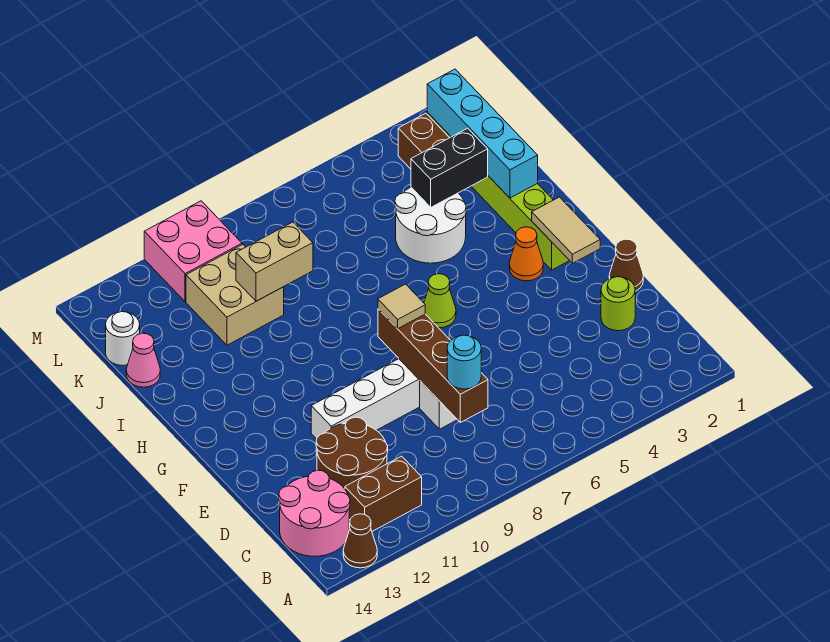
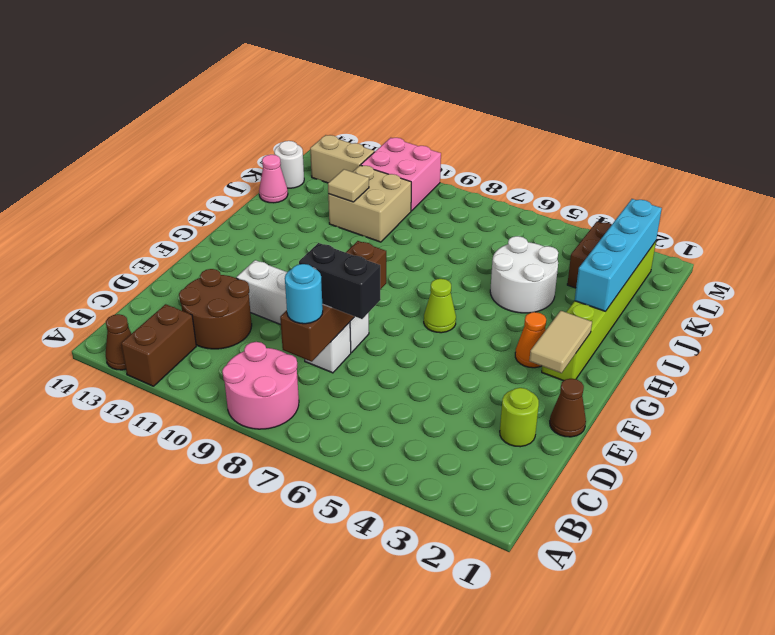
brown brick B11:B12 level 1 -> brown brick A12:B12 level 1
pink round brick B13:C14 level 1 -> pink round brick A8:B9 level 1
tan tile F8 level 3 -> tan tile J11 level 2
black brick J3:J4 level 2 -> black brick D7:D8 level 3
tan brick J9:J10 level 2 -> tan brick L12:L13 level 1

